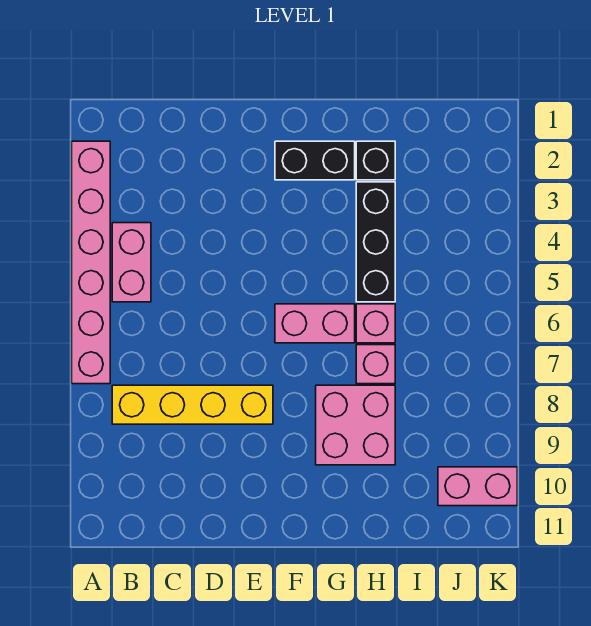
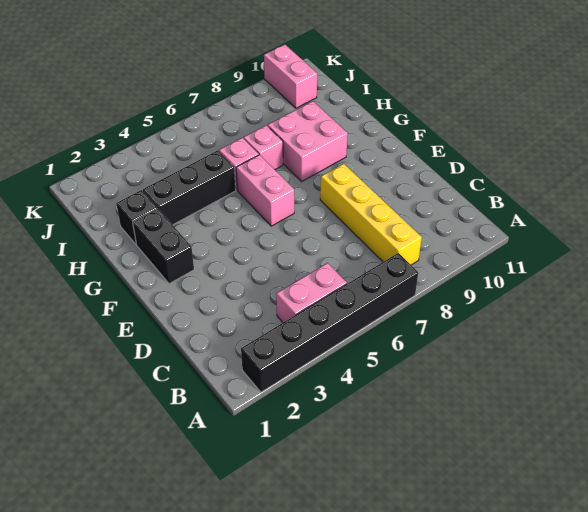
pink brick A2:A7 level 1 -> black brick A2:A7 level 1

